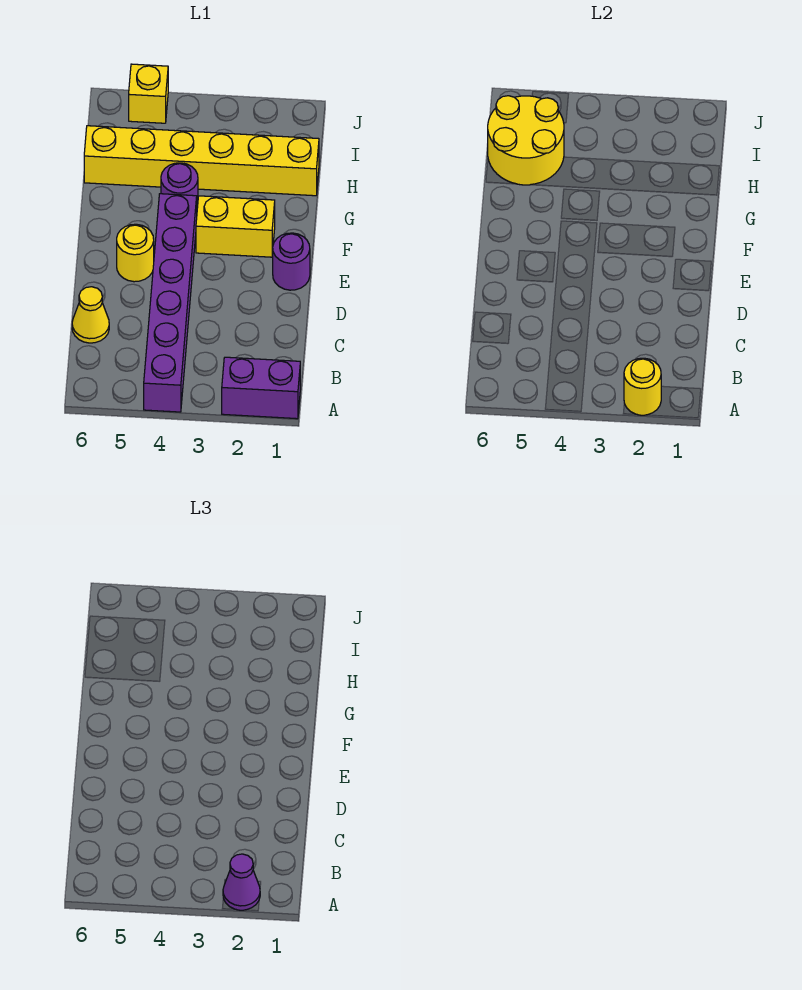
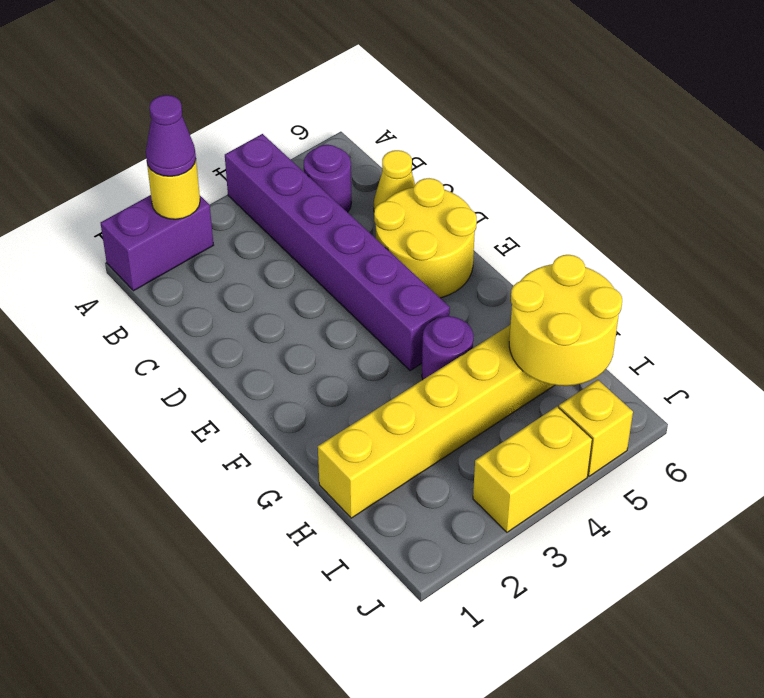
purple round brick E1 level 1 -> purple round brick B5 level 1
yellow round brick E5 level 1 -> yellow round brick D5:E6 level 1
yellow brick F2:F3 level 1 -> yellow brick J3:J4 level 1

